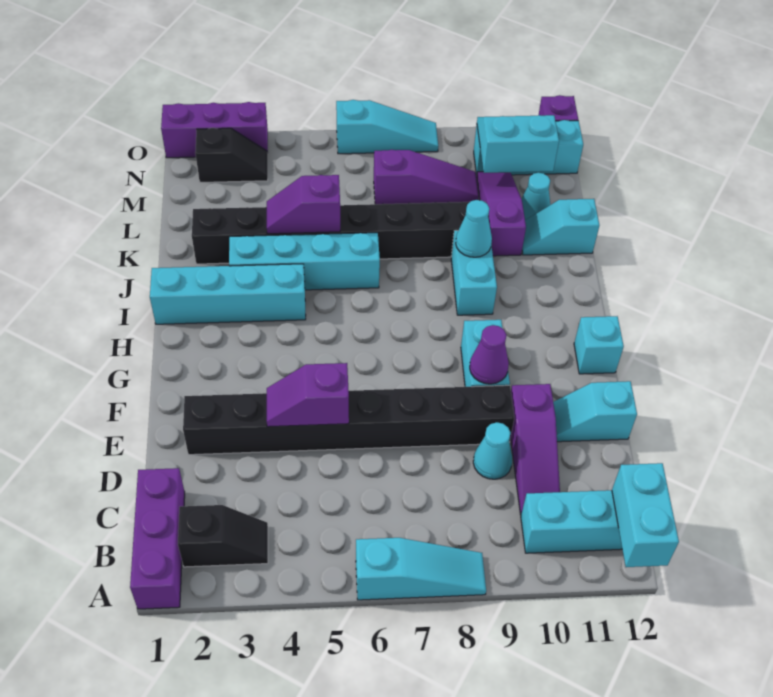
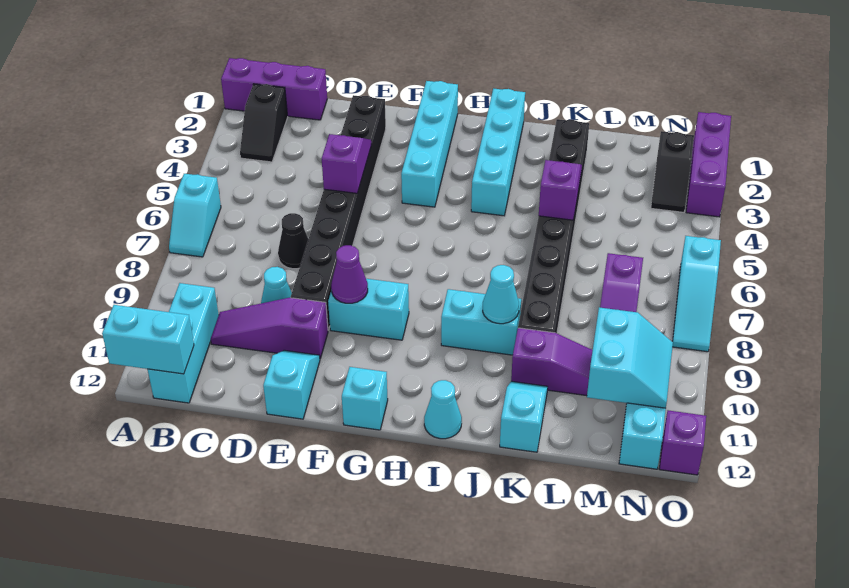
cyan slope A6:A8 level 1 top 6 -> cyan slope A6:A7 level 1 top 6
none -> black cone D7 level 1
cyan brick J3:J6 level 1 -> cyan brick G1:G4 level 1
cyan cone L11 level 1 -> cyan cone I12 level 1

